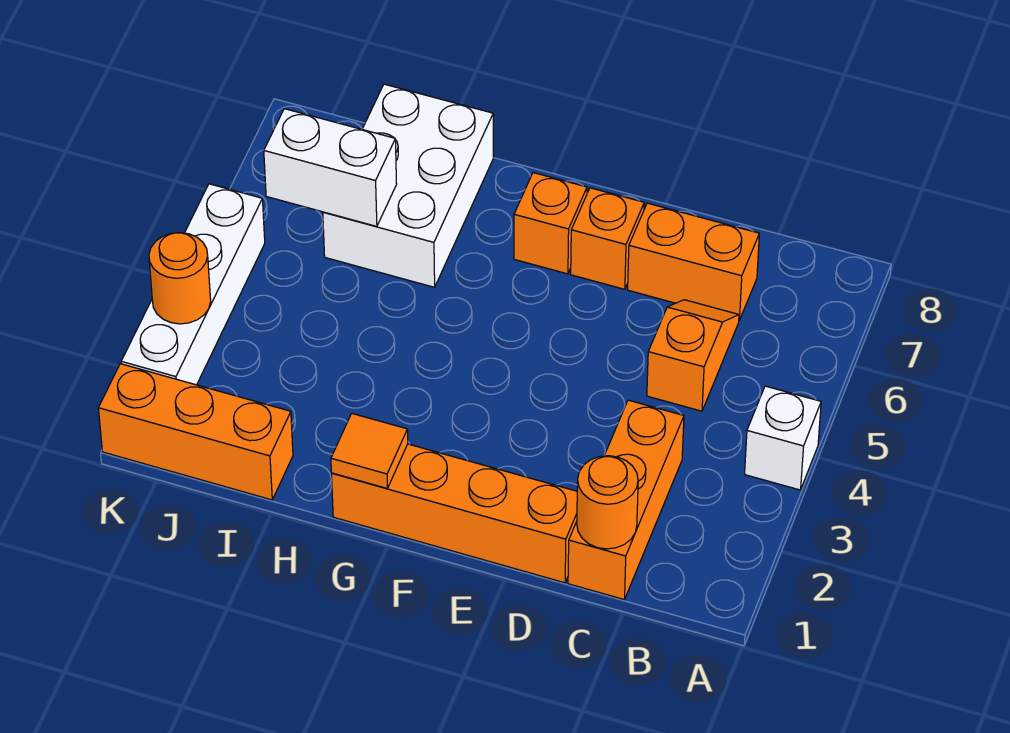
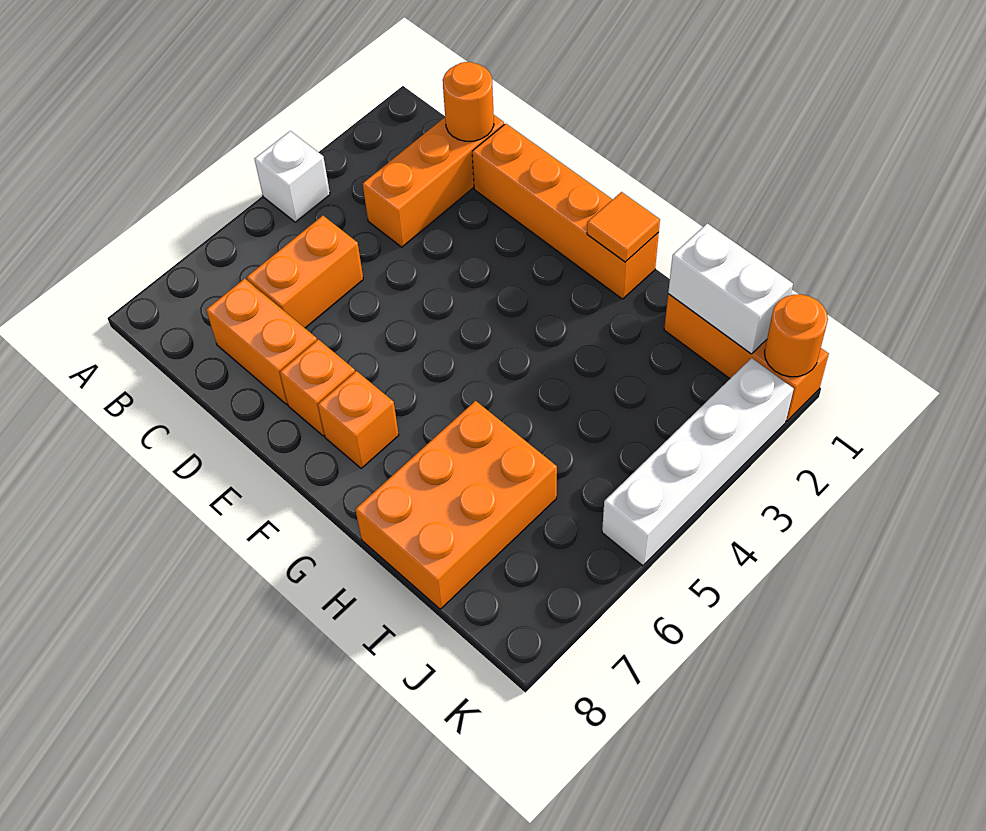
orange slope C5:C6 level 1 top 5 -> orange brick C5:C6 level 1
white brick H6:I8 level 1 -> orange brick H6:I8 level 1
white brick I6:J6 level 2 -> white brick I1:J1 level 2
orange round brick K3 level 2 -> orange round brick K1 level 2

